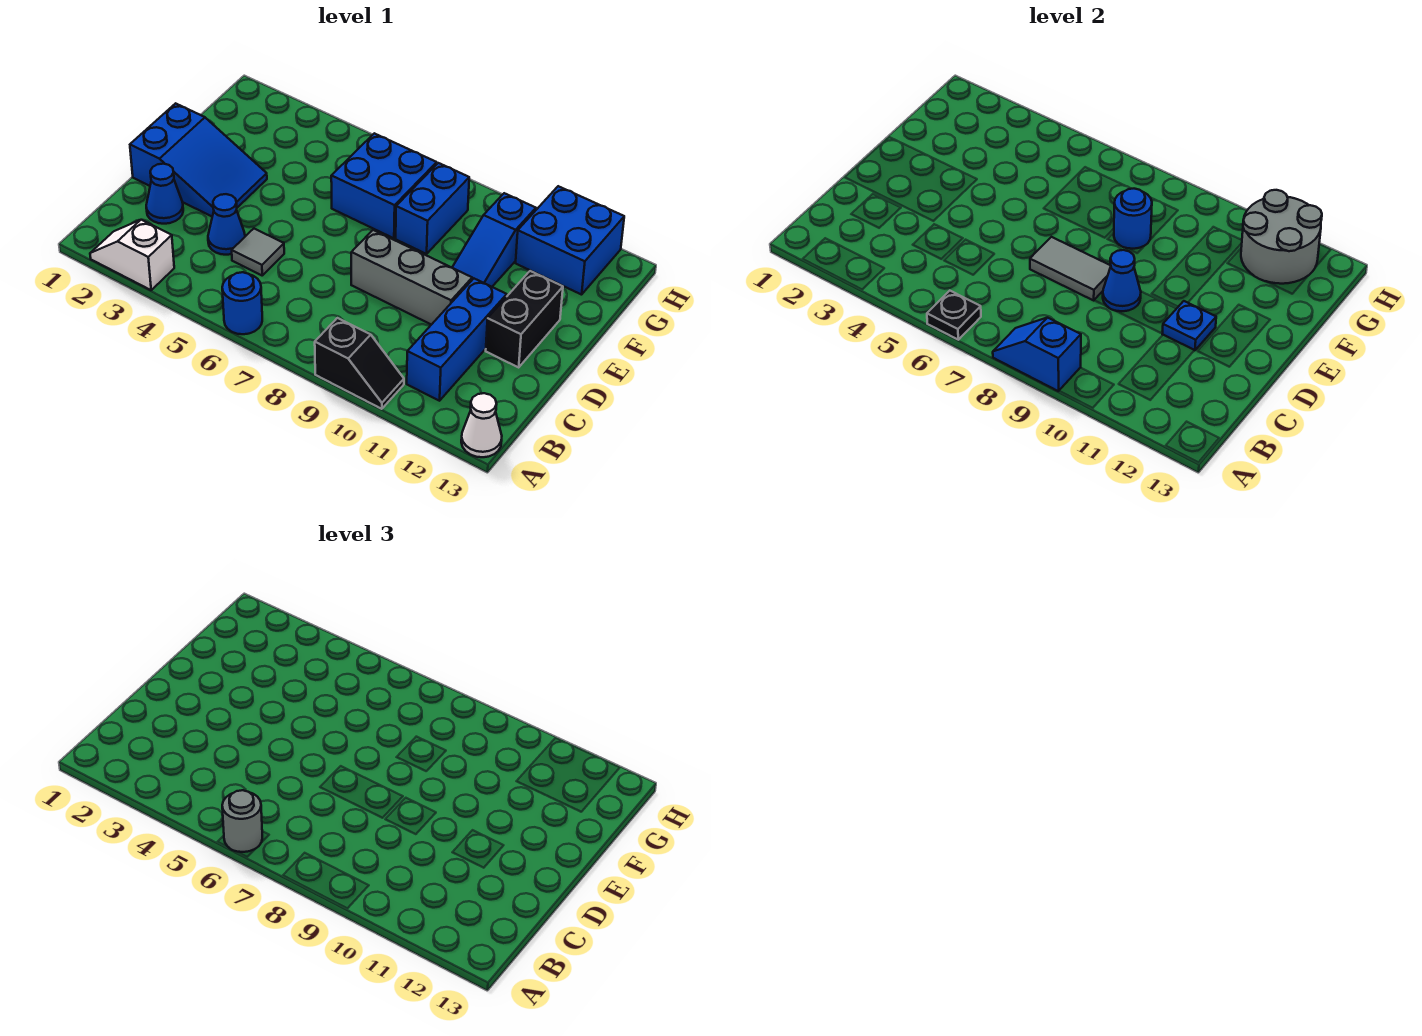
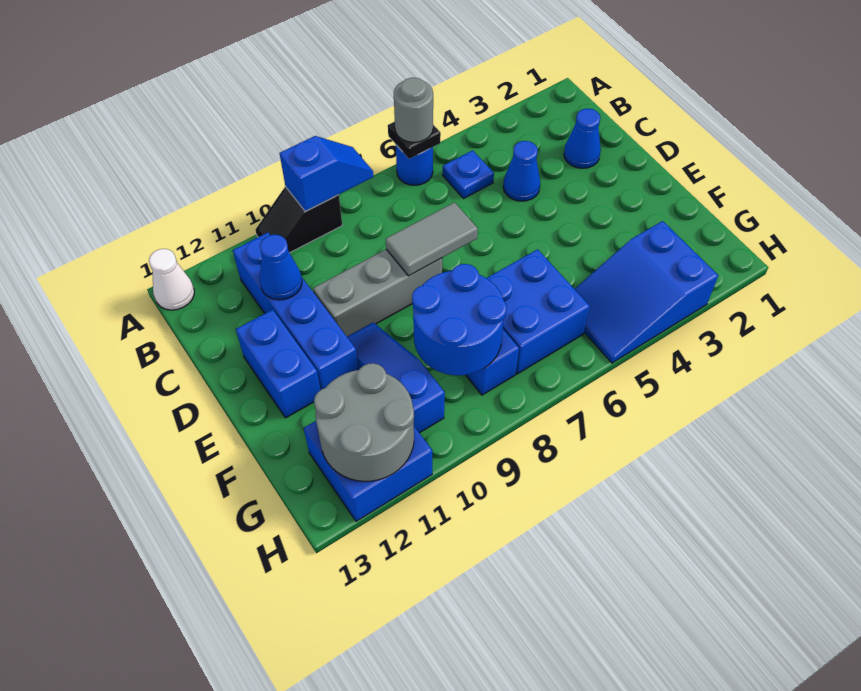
white slope A2:A3 level 1 top 3 -> none
blue brick B11:D11 level 1 -> blue brick B11:E11 level 1
grey tile C5 level 1 -> none
blue slope D1:E3 level 1 top 1 -> blue slope G3:H5 level 1 top 3
blue cone D9 level 2 -> blue cone C11 level 2
blue plate D11 level 2 -> blue plate B5 level 1
black brick D12:E12 level 1 -> blue brick D12:E12 level 1
blue round brick F8 level 2 -> blue round brick F8:G9 level 2

